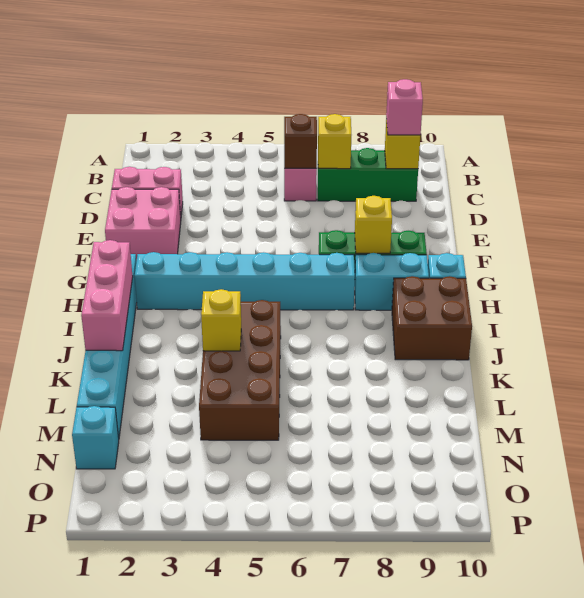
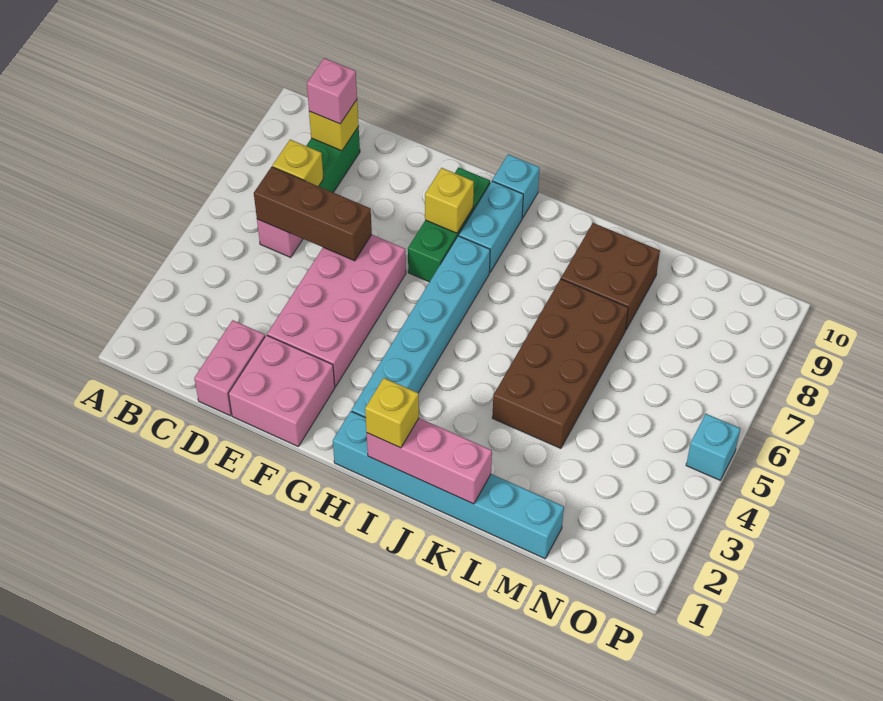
brown brick C6 level 2 -> brown brick C6:E6 level 2
none -> pink brick E3:F6 level 1
brown brick I9:J10 level 1 -> brown brick K8:L9 level 1
brown brick J4:M5 level 1 -> brown brick K4:L7 level 1
yellow brick K4 level 2 -> yellow brick I1 level 3
cyan brick N1 level 1 -> cyan brick P5 level 1

